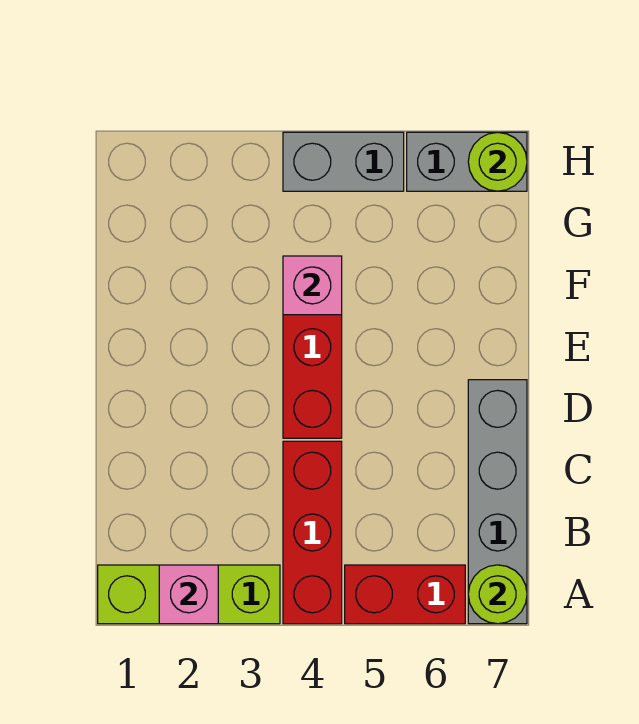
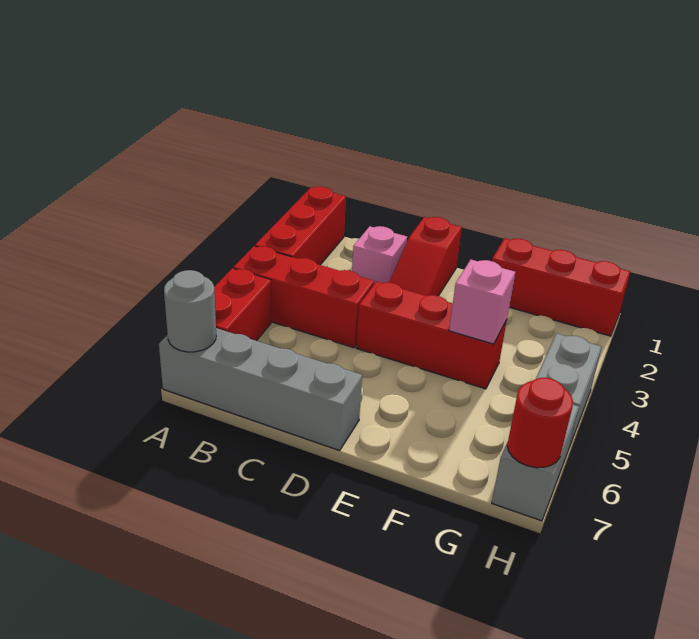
lime brick A1:A3 level 1 -> red brick A1:A3 level 1
pink brick A2 level 2 -> pink brick C2 level 1
lime round brick A7 level 2 -> grey round brick A7 level 2
none -> red slope D1:D3 level 1 top 1
none -> red brick F1:H1 level 1
lime round brick H7 level 2 -> red round brick H7 level 2

